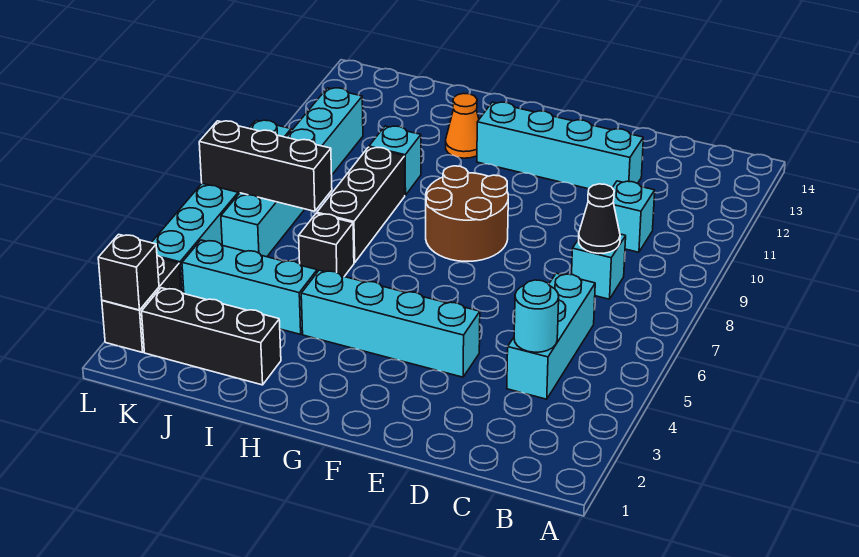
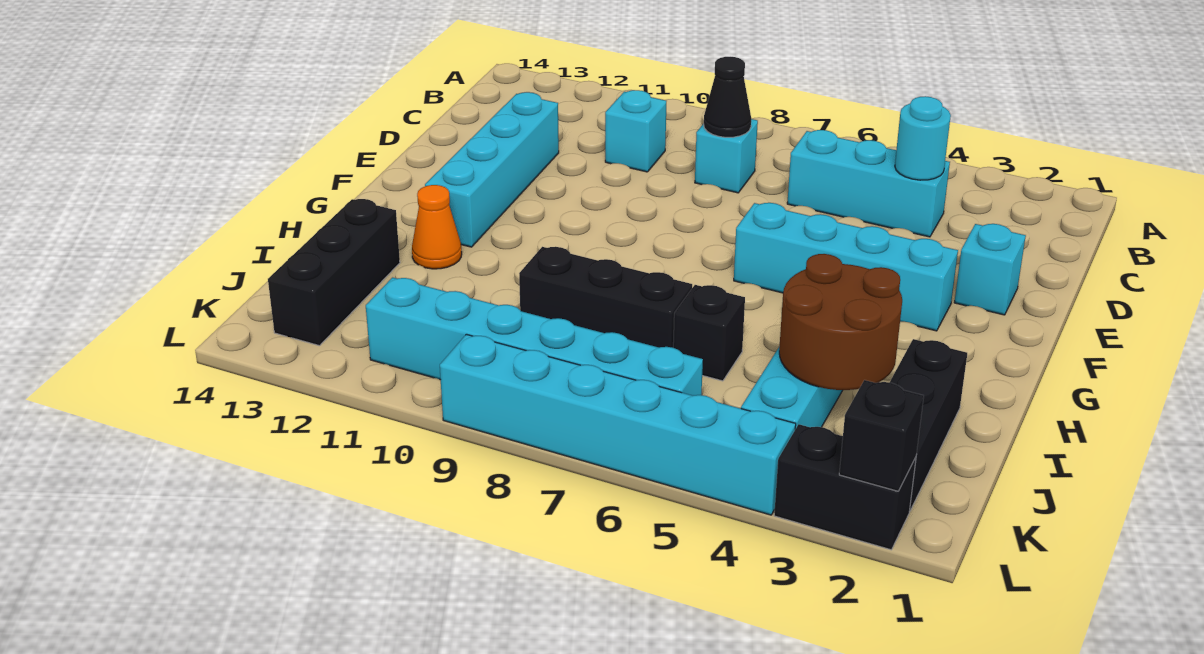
cyan brick E4:H4 level 1 -> cyan brick F3:F6 level 1
brown round brick F8:G9 level 1 -> brown round brick I3:J4 level 2
cyan brick I10 level 1 -> cyan brick E2 level 1
black brick J7:L7 level 2 -> black brick I13:K13 level 1

